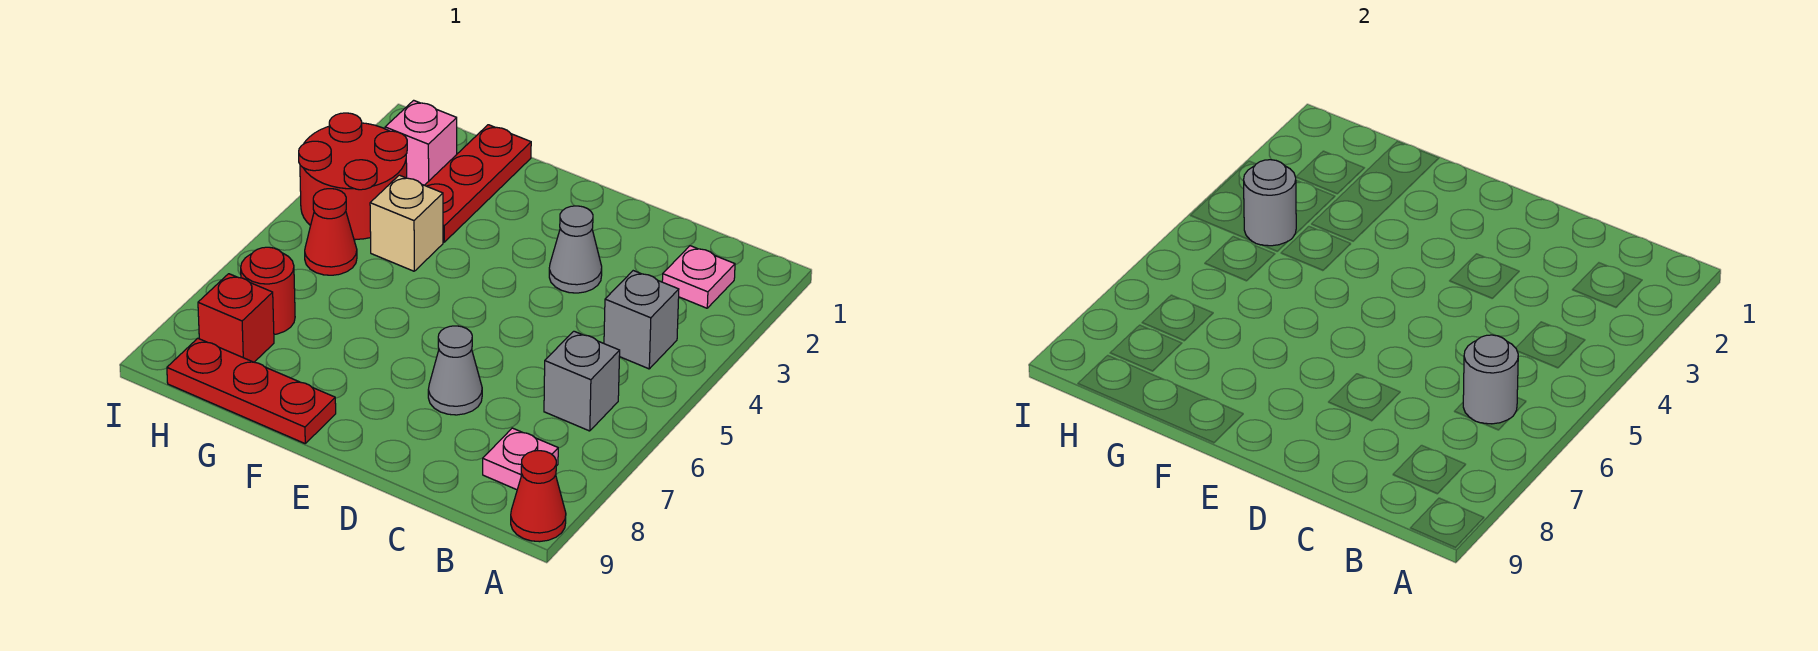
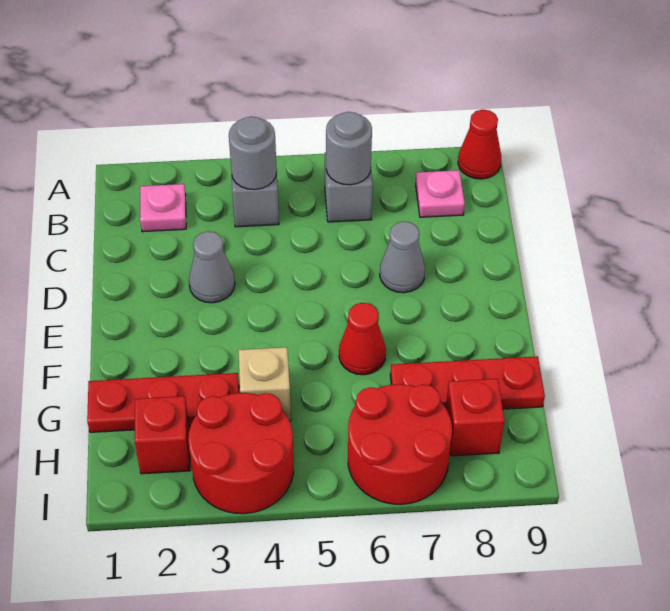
red plate F9:H9 level 1 -> red plate G7:G9 level 1
pink brick H2 level 1 -> red brick H2 level 1
grey round brick H4 level 2 -> grey round brick B4 level 2
red cone H5 level 1 -> red cone F6 level 1
red round brick H7 level 1 -> red round brick H6:I7 level 1

